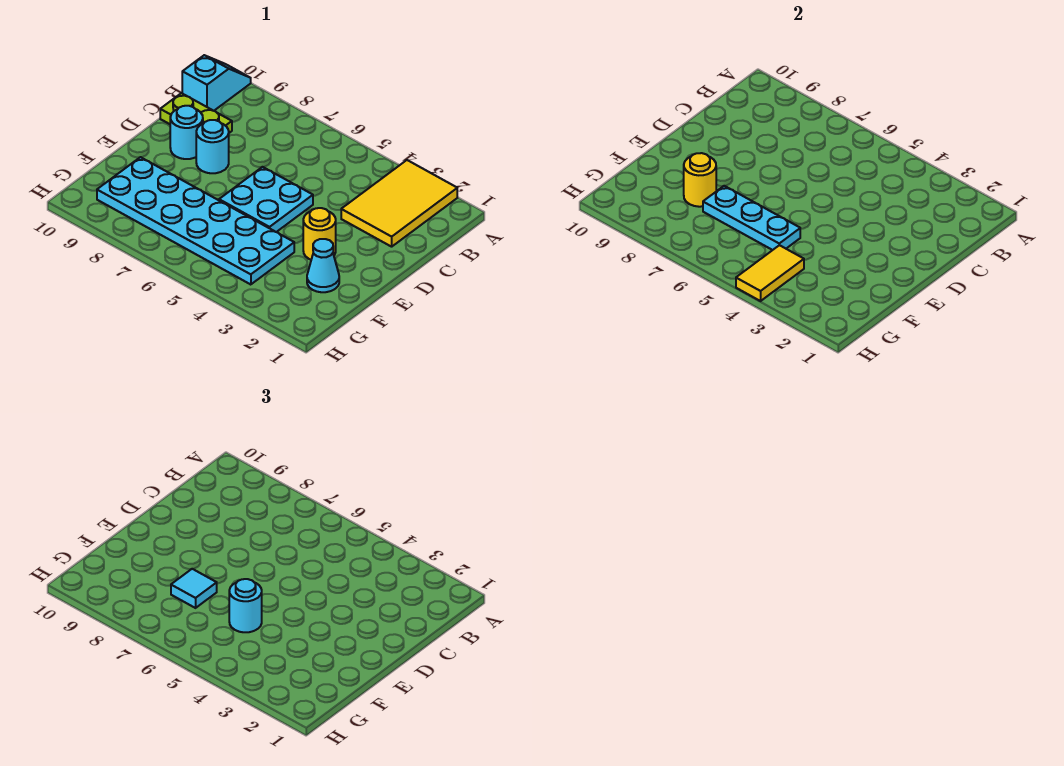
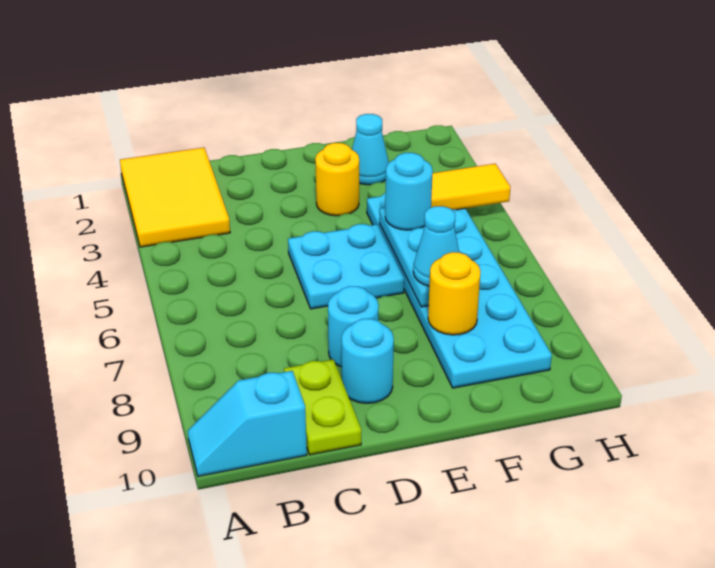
yellow tile A2:C3 level 1 -> yellow tile A1:B3 level 1
cyan tile F7 level 3 -> cyan cone F7 level 3

